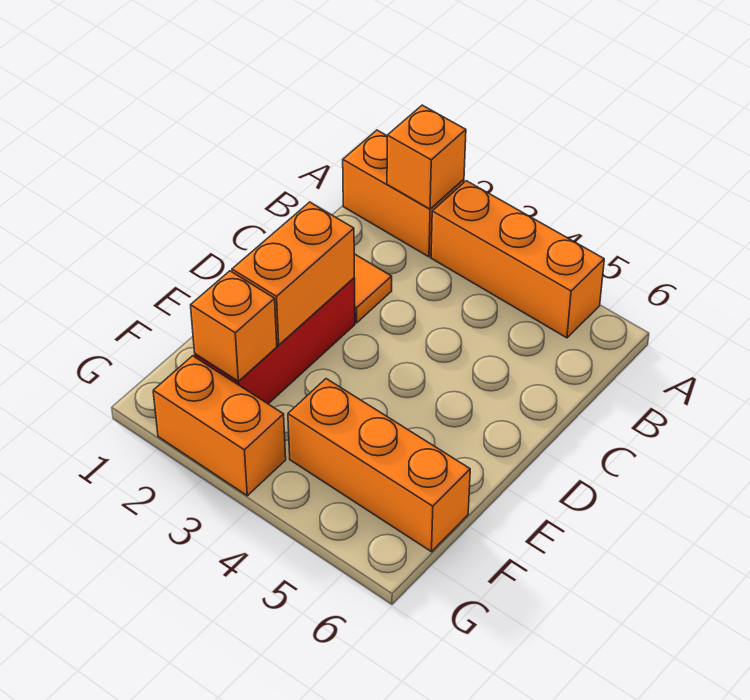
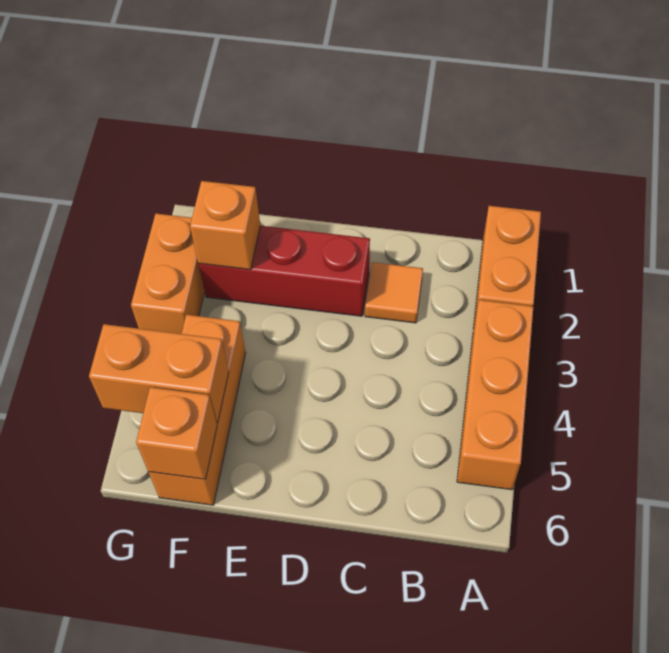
orange brick A2 level 2 -> orange brick F6 level 2
orange brick D2:E2 level 2 -> orange brick F5:G5 level 2

